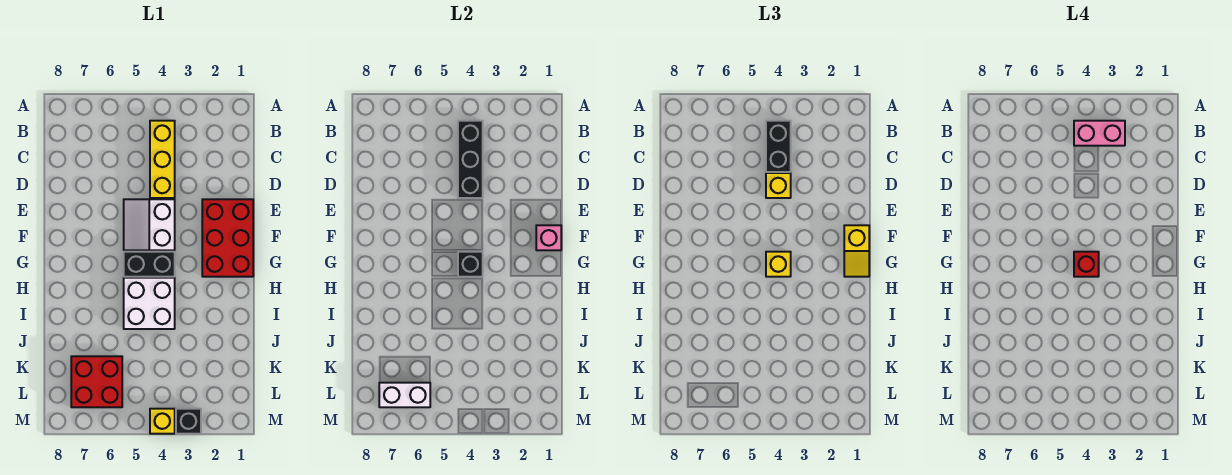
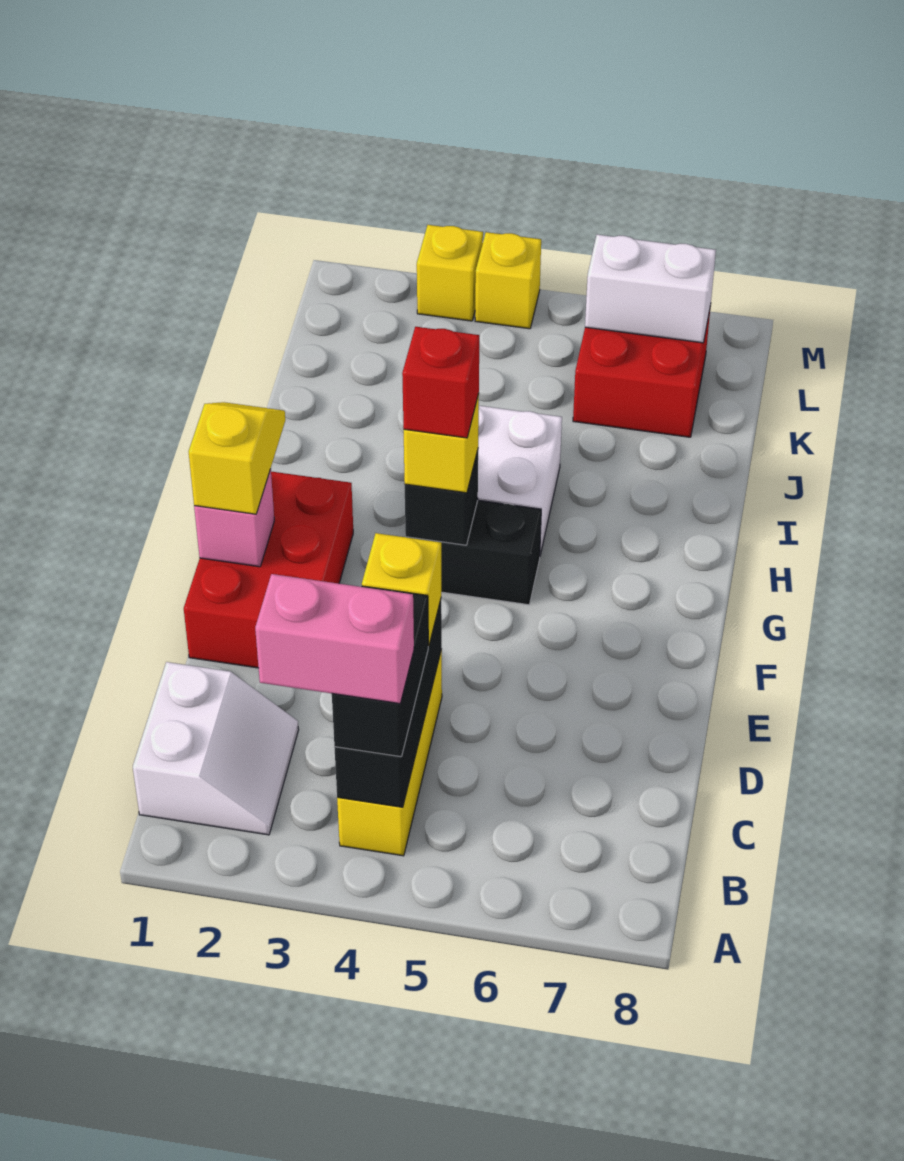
white slope E4:F5 level 1 top 4 -> white slope B1:C2 level 1 top 1
black brick M3 level 1 -> yellow brick M3 level 1

